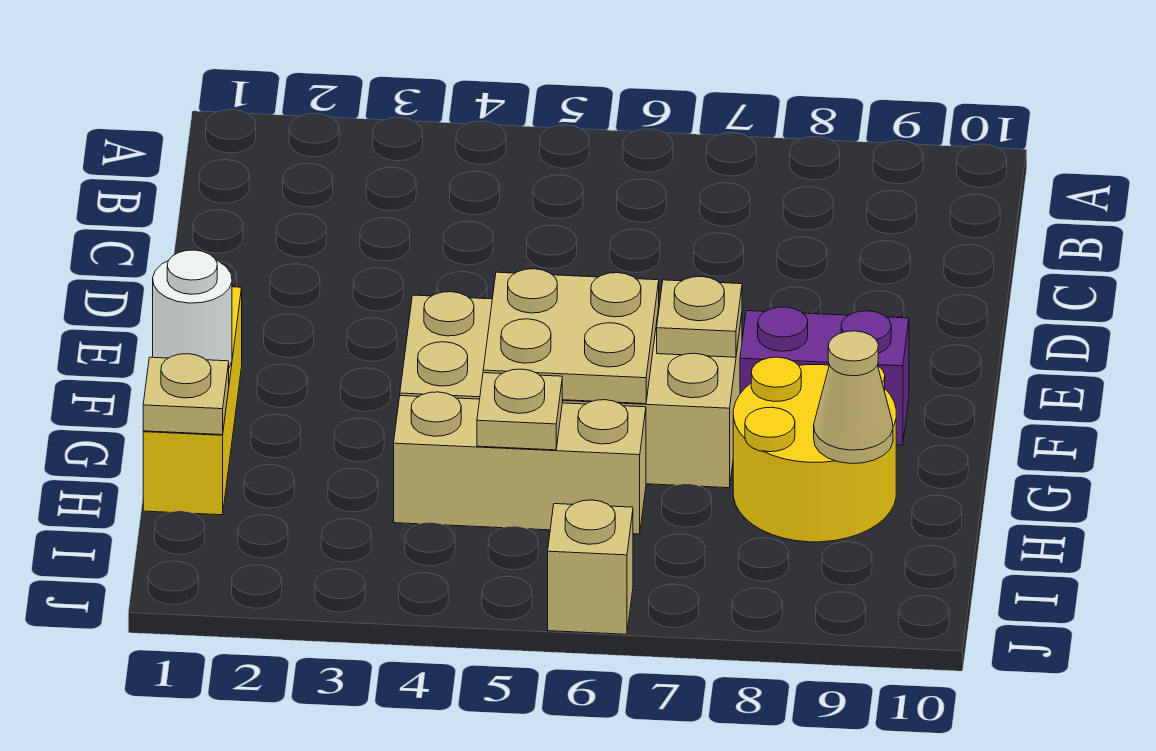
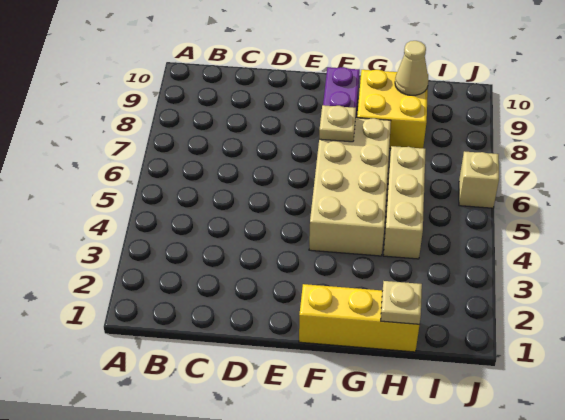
tan plate F5:G6 level 2 -> none
white round brick G1 level 2 -> none
yellow round brick G8:H9 level 1 -> yellow brick G8:H9 level 1
tan plate H5 level 2 -> none

